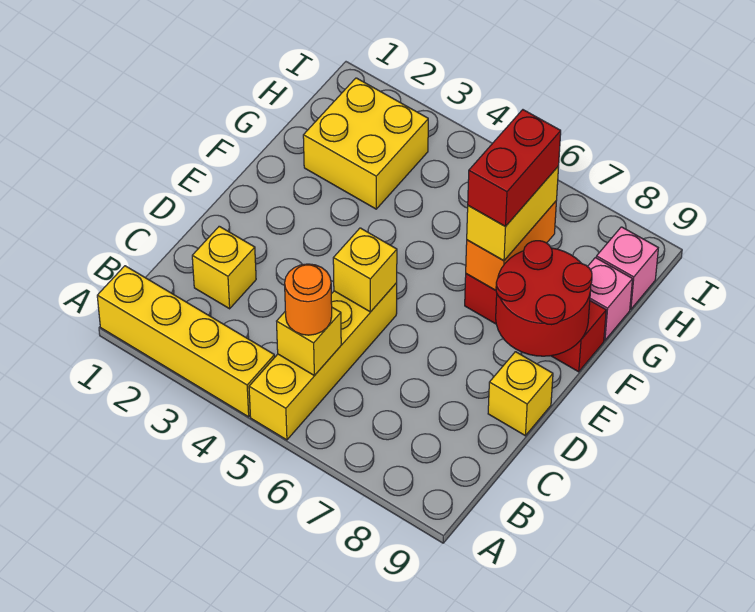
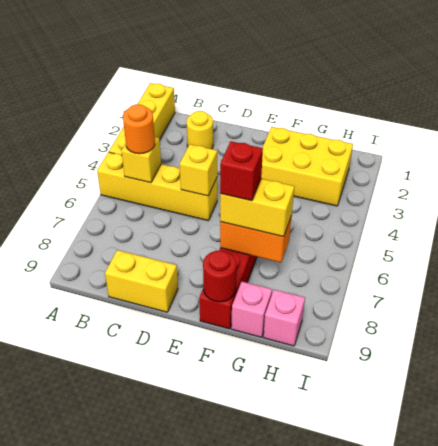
yellow brick C2 level 1 -> yellow round brick C2 level 1
yellow brick D9 level 1 -> yellow brick C9:D9 level 1
red round brick E8:F9 level 2 -> red round brick F9 level 2
red brick F7:G7 level 4 -> red brick F7 level 4
yellow brick G2:H3 level 1 -> yellow brick F2:H3 level 1

